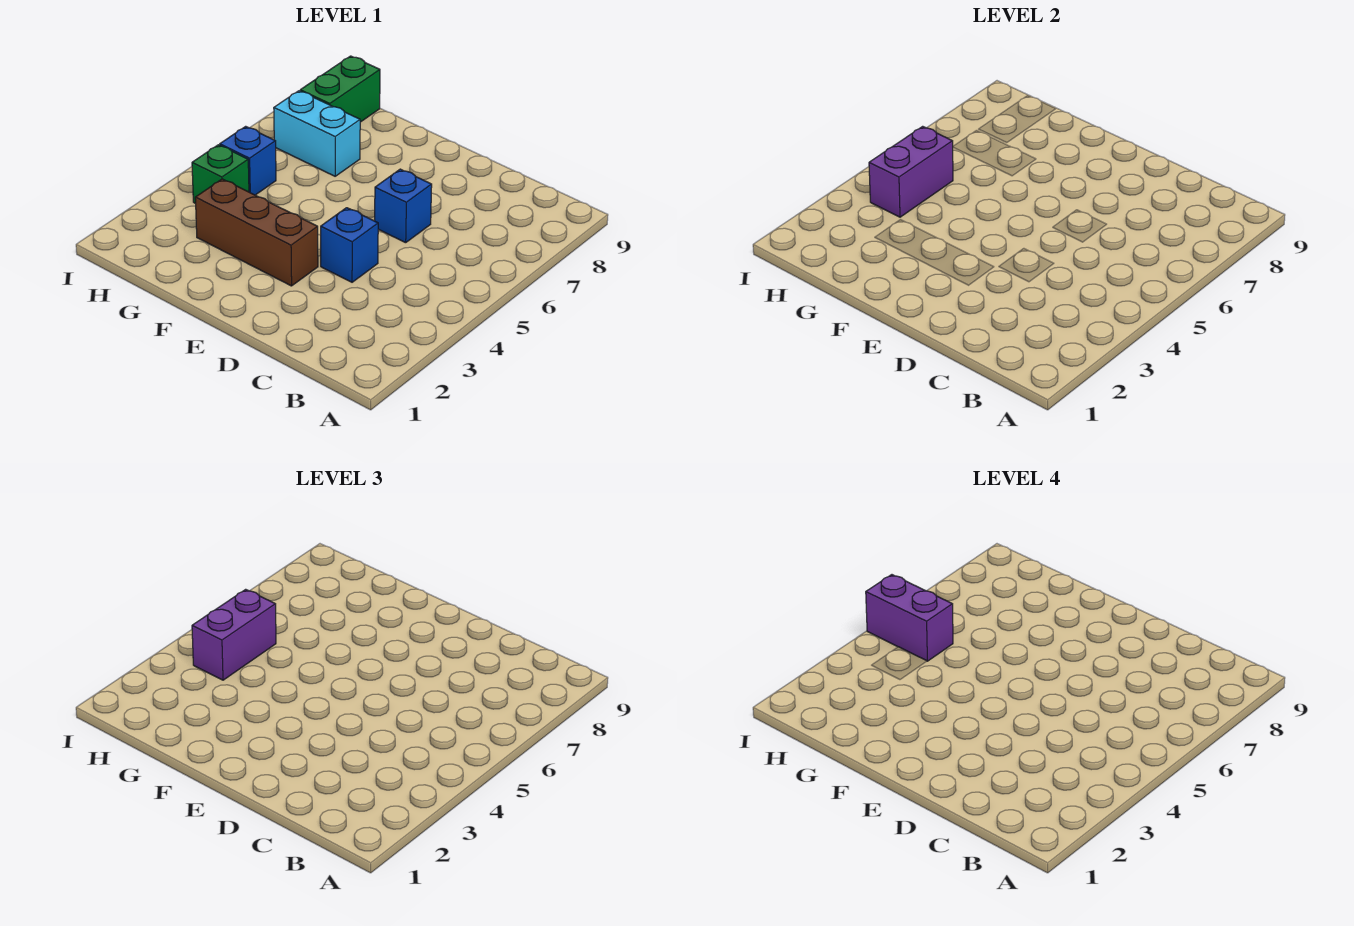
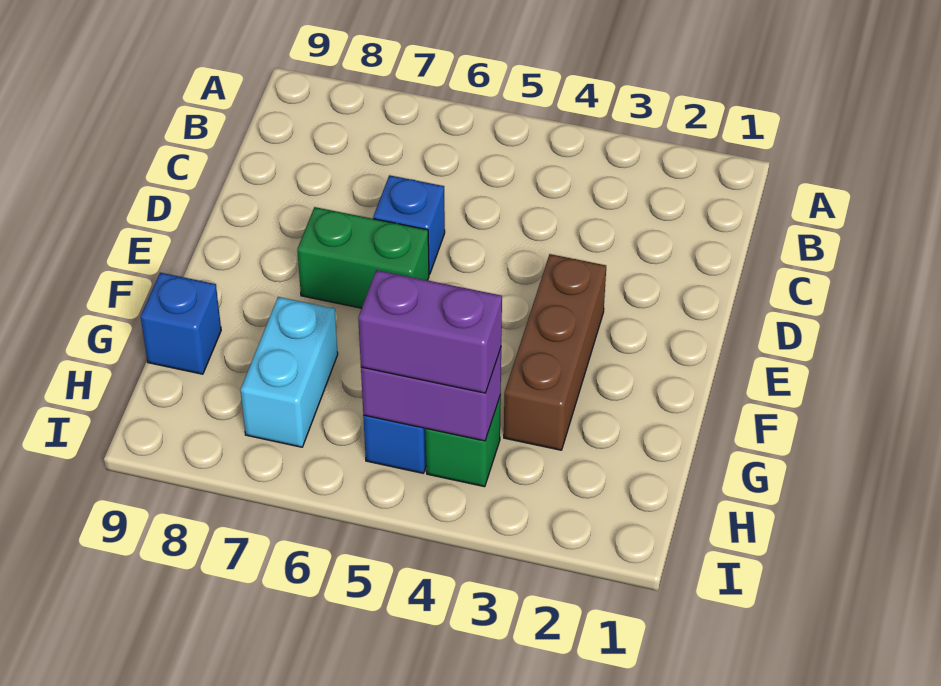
blue brick D4 level 1 -> blue brick G9 level 1
purple brick H5:I5 level 4 -> none
green brick H8:H9 level 1 -> green brick E6:E7 level 1

